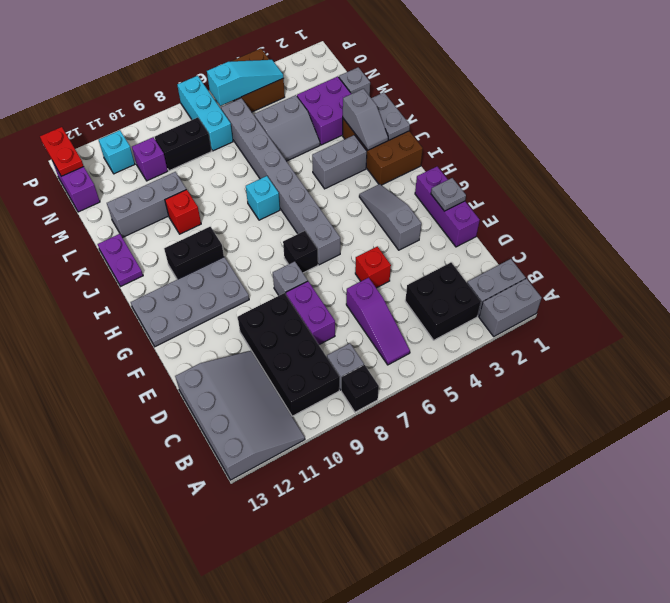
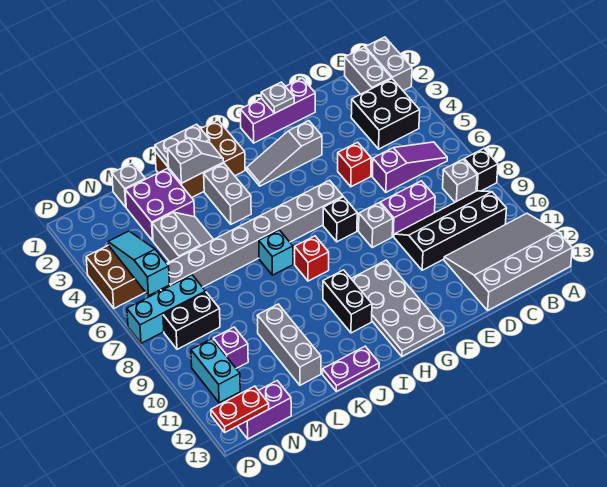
black brick B9:E10 level 1 -> black slope B9:E10 level 1 top 10
red brick K10 level 1 -> red brick I8 level 1
black brick N8:N9 level 1 -> black brick N8:O8 level 1
cyan brick O11 level 1 -> cyan brick O10:O11 level 1

